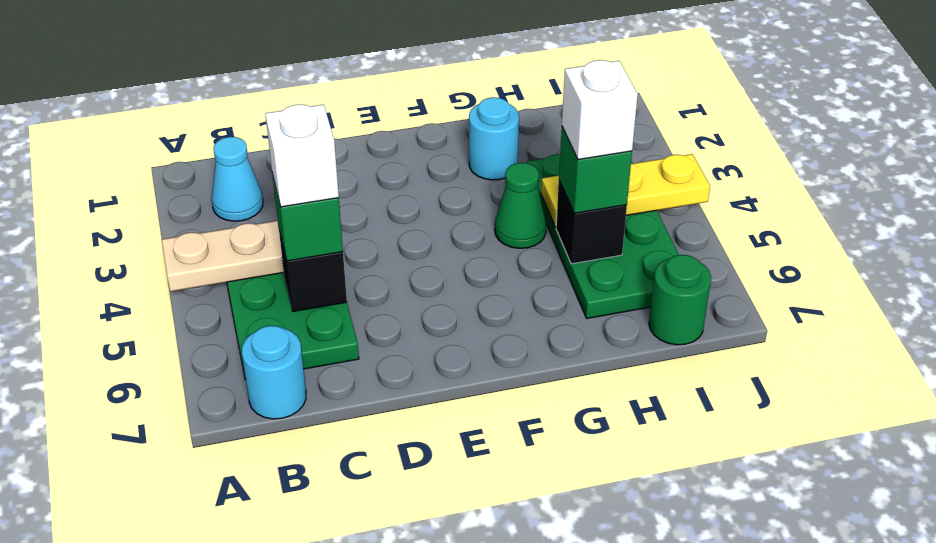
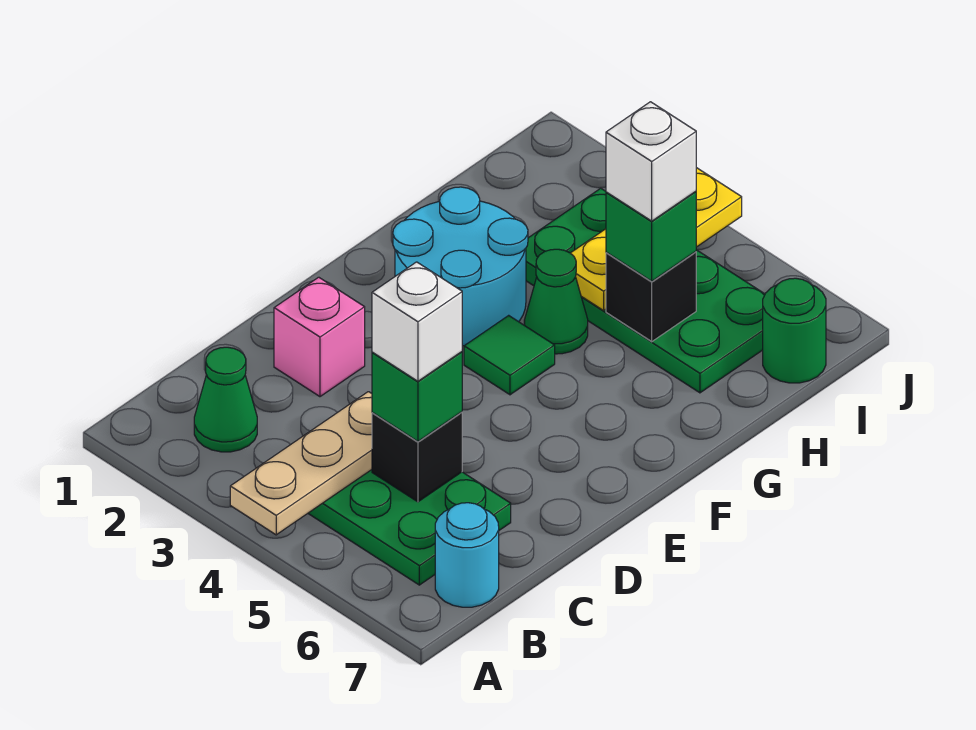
cyan cone B2 level 1 -> green cone B2 level 1
none -> pink brick D2 level 1
none -> green tile F4 level 1
cyan round brick G2 level 1 -> cyan round brick F2:G3 level 1

